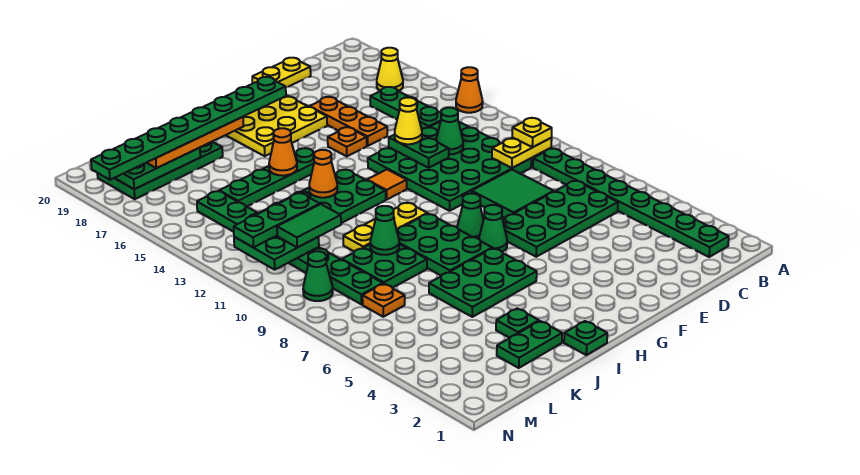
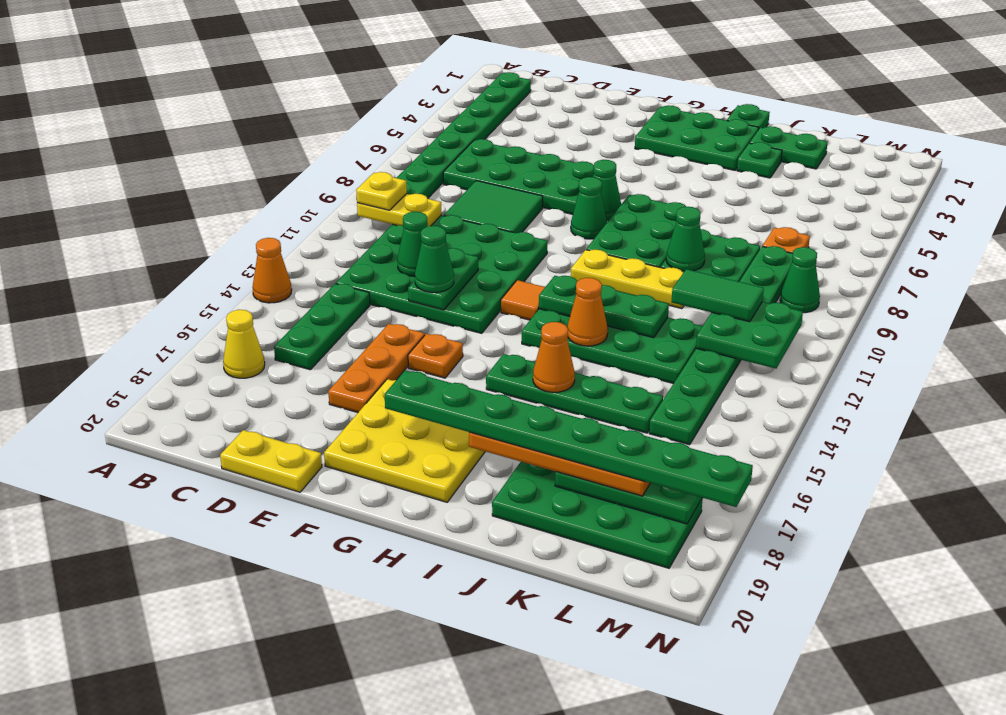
yellow cone E13 level 3 -> green cone E13 level 3
green plate H5:J6 level 1 -> green plate G2:I3 level 1
green plate K12:M12 level 3 -> green plate H12:J12 level 2

